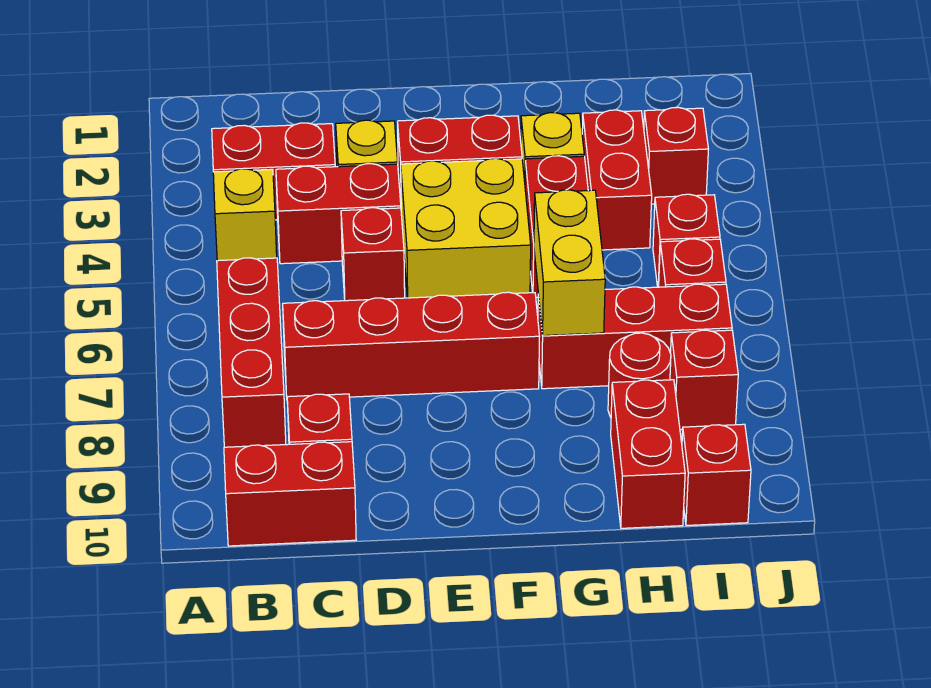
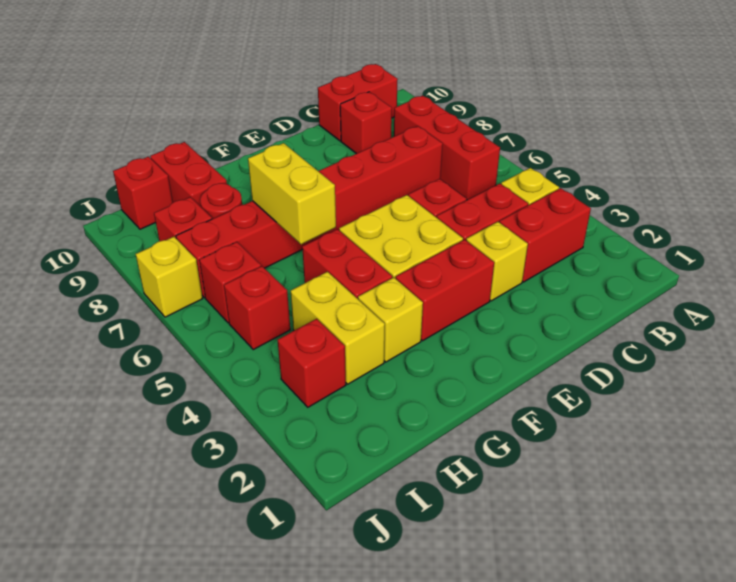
red brick H3:H4 level 1 -> yellow brick H3:H4 level 1
none -> yellow brick J7 level 1

